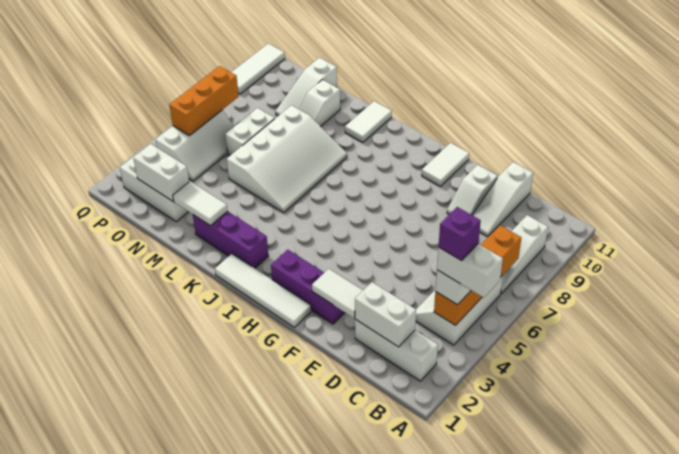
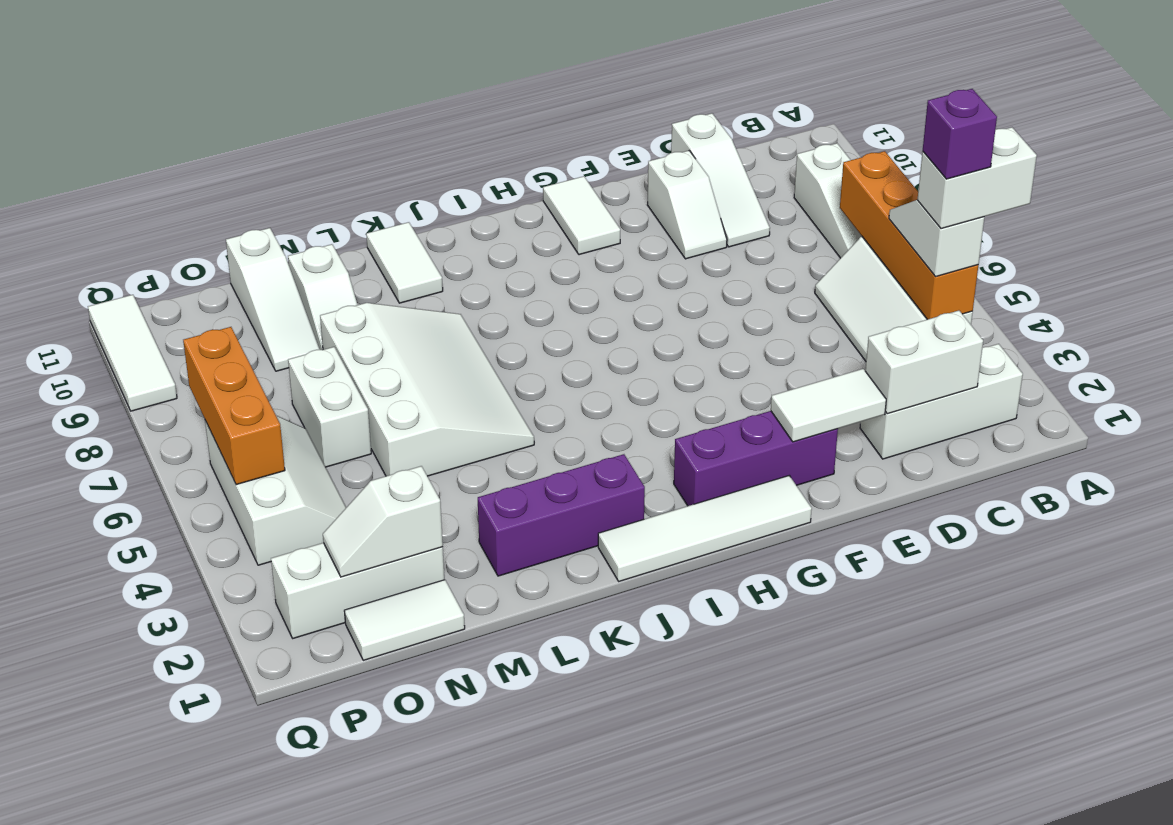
white tile L2:M2 level 2 -> white tile N1:O1 level 1
white brick N2:O2 level 2 -> white slope N2:O2 level 2 top N

